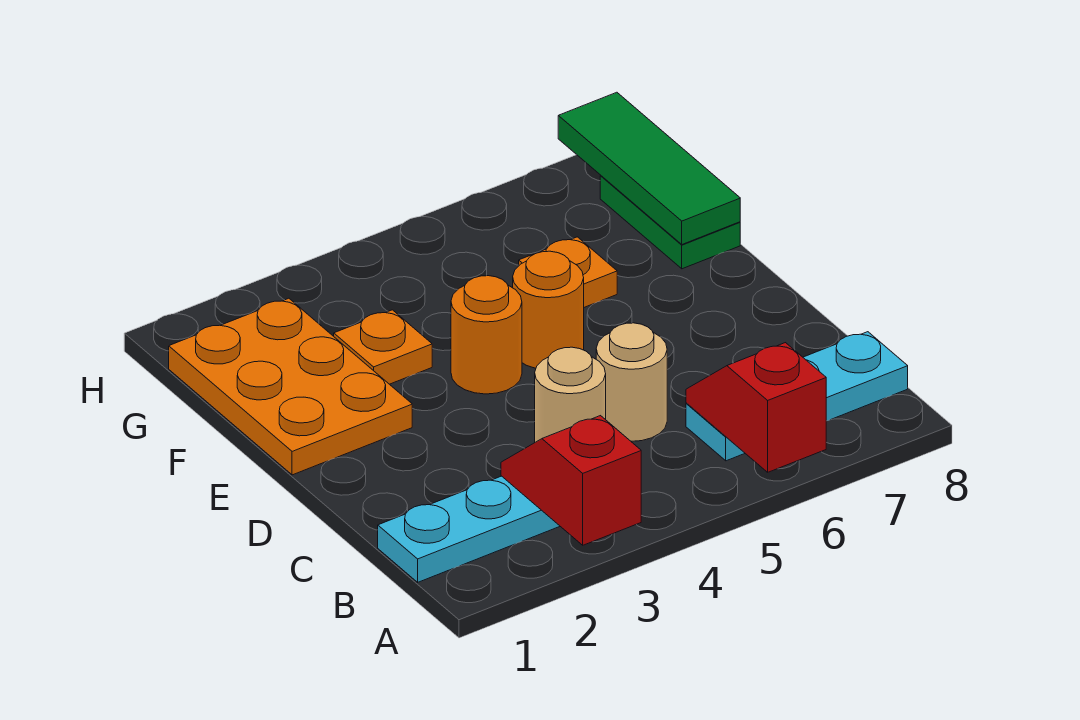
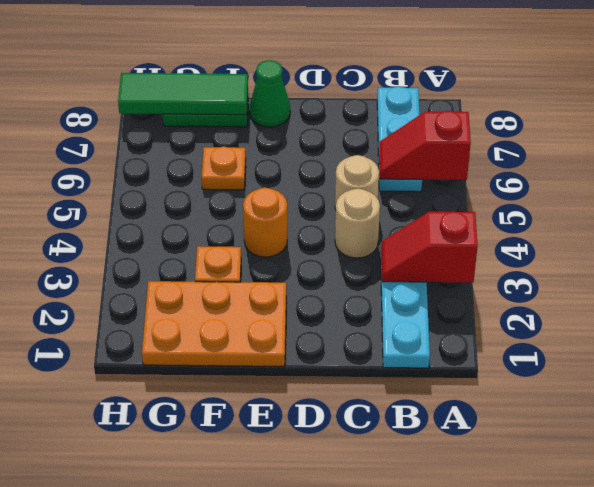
orange round brick E5 level 1 -> none
none -> green cone E8 level 1

